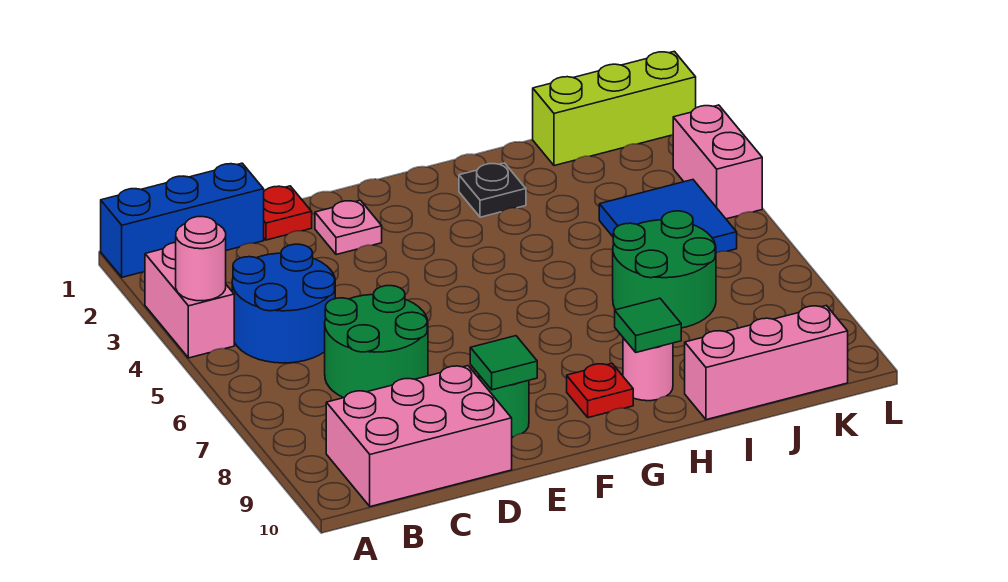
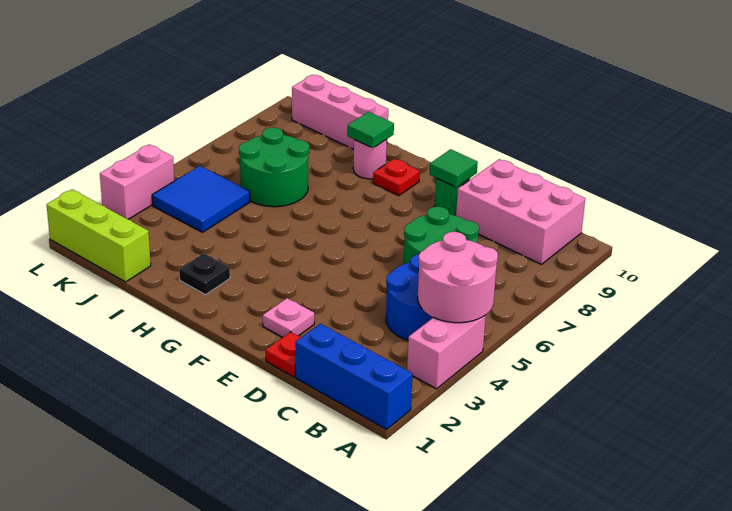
pink round brick A4 level 2 -> pink round brick A4:B5 level 2

